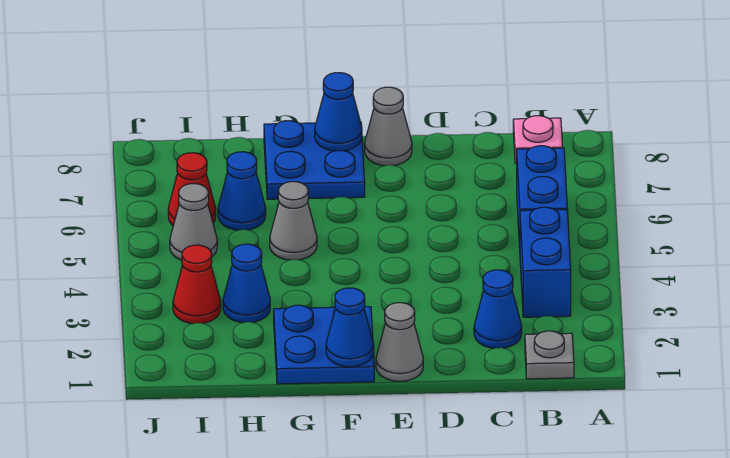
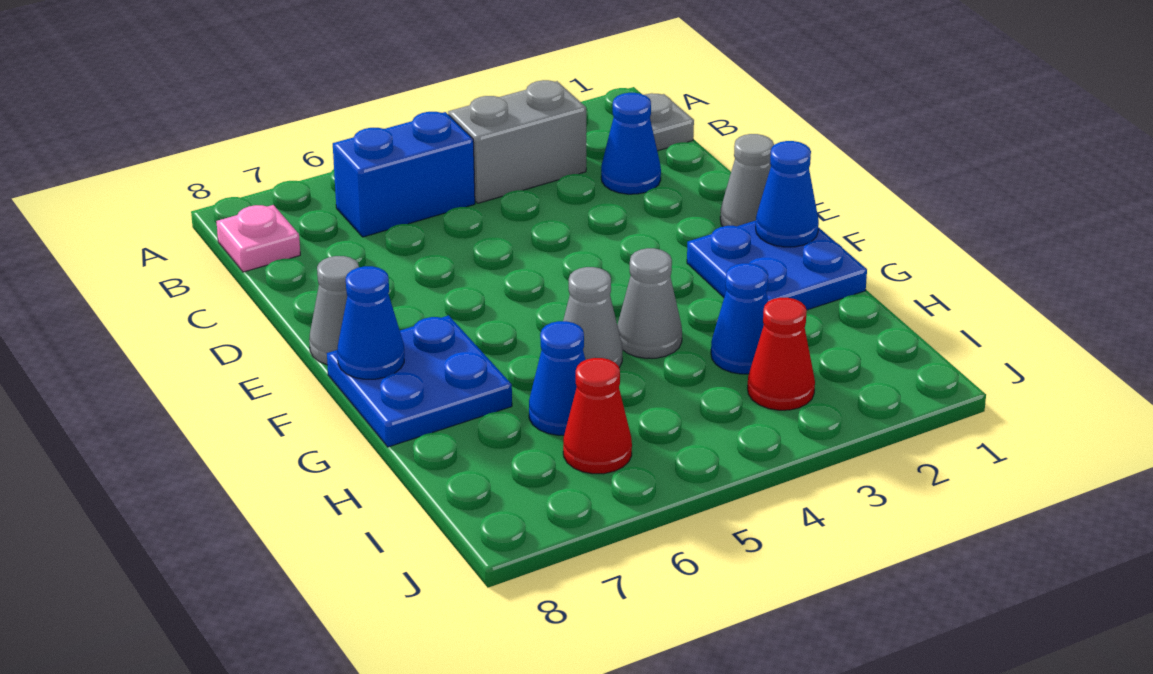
blue brick B3:B4 level 1 -> grey brick B3:B4 level 1
grey cone I5 level 1 -> grey cone G4 level 1

